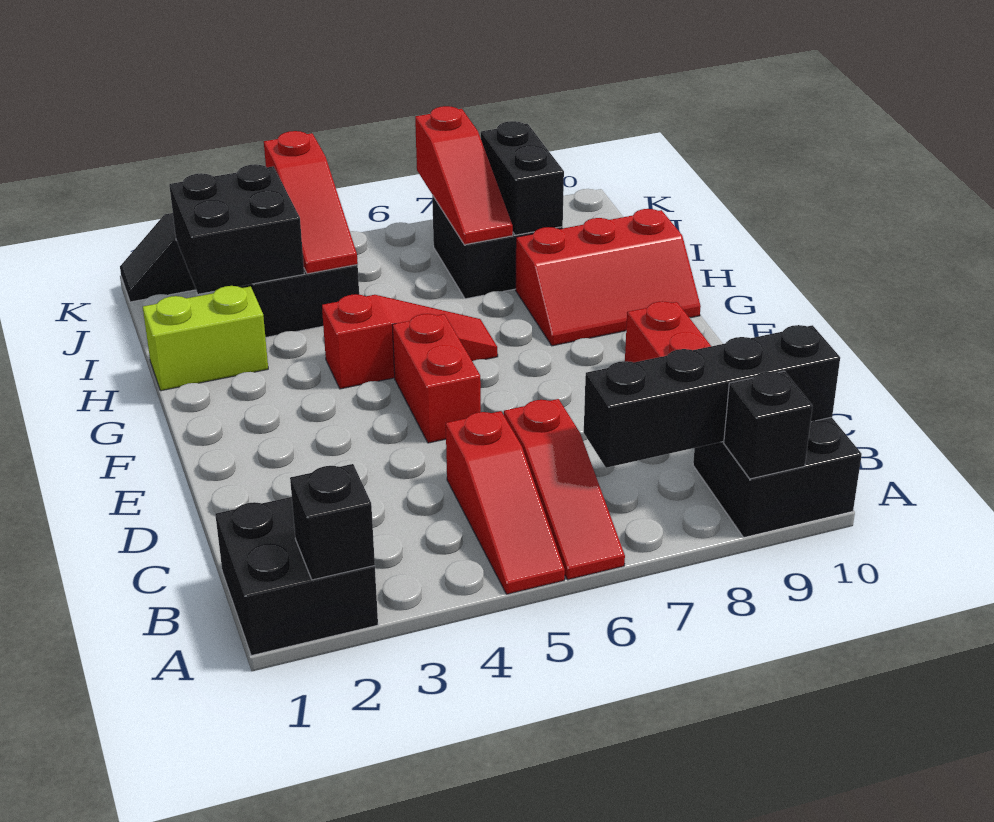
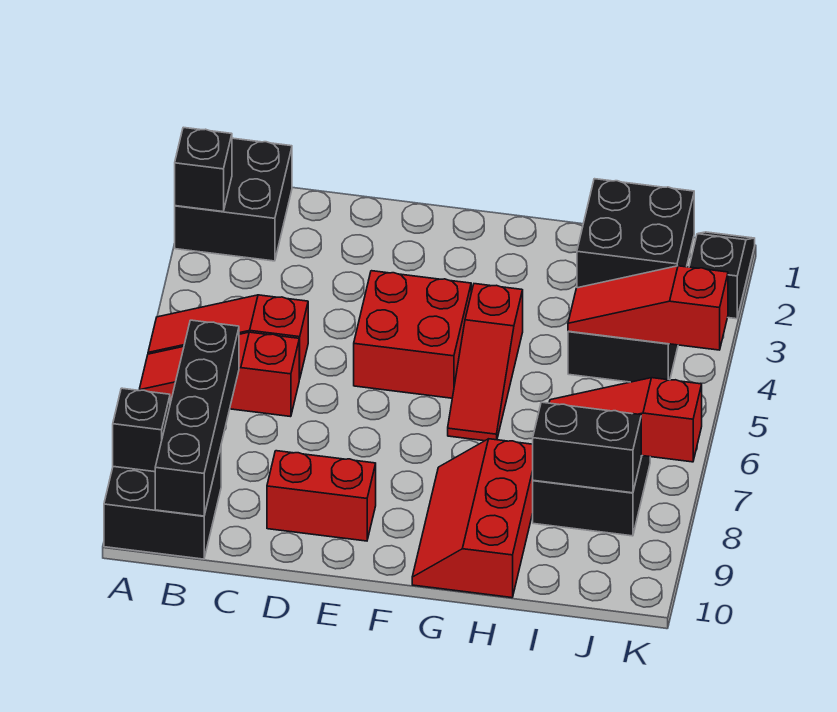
red brick E5:F5 level 1 -> red brick E4:F5 level 1
lime brick H1:H2 level 1 -> none

